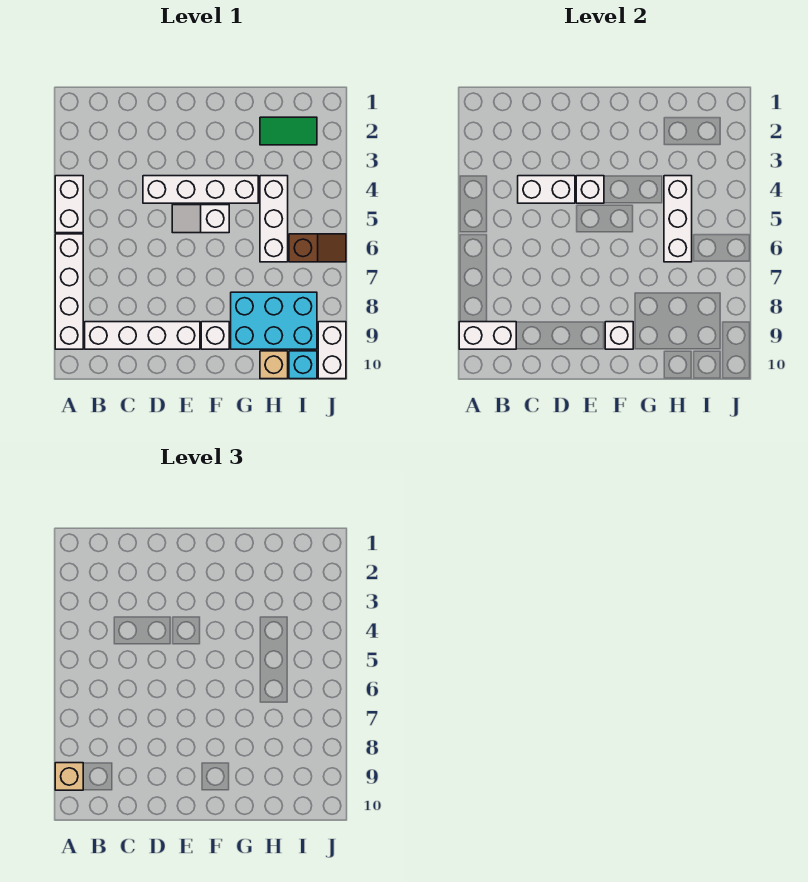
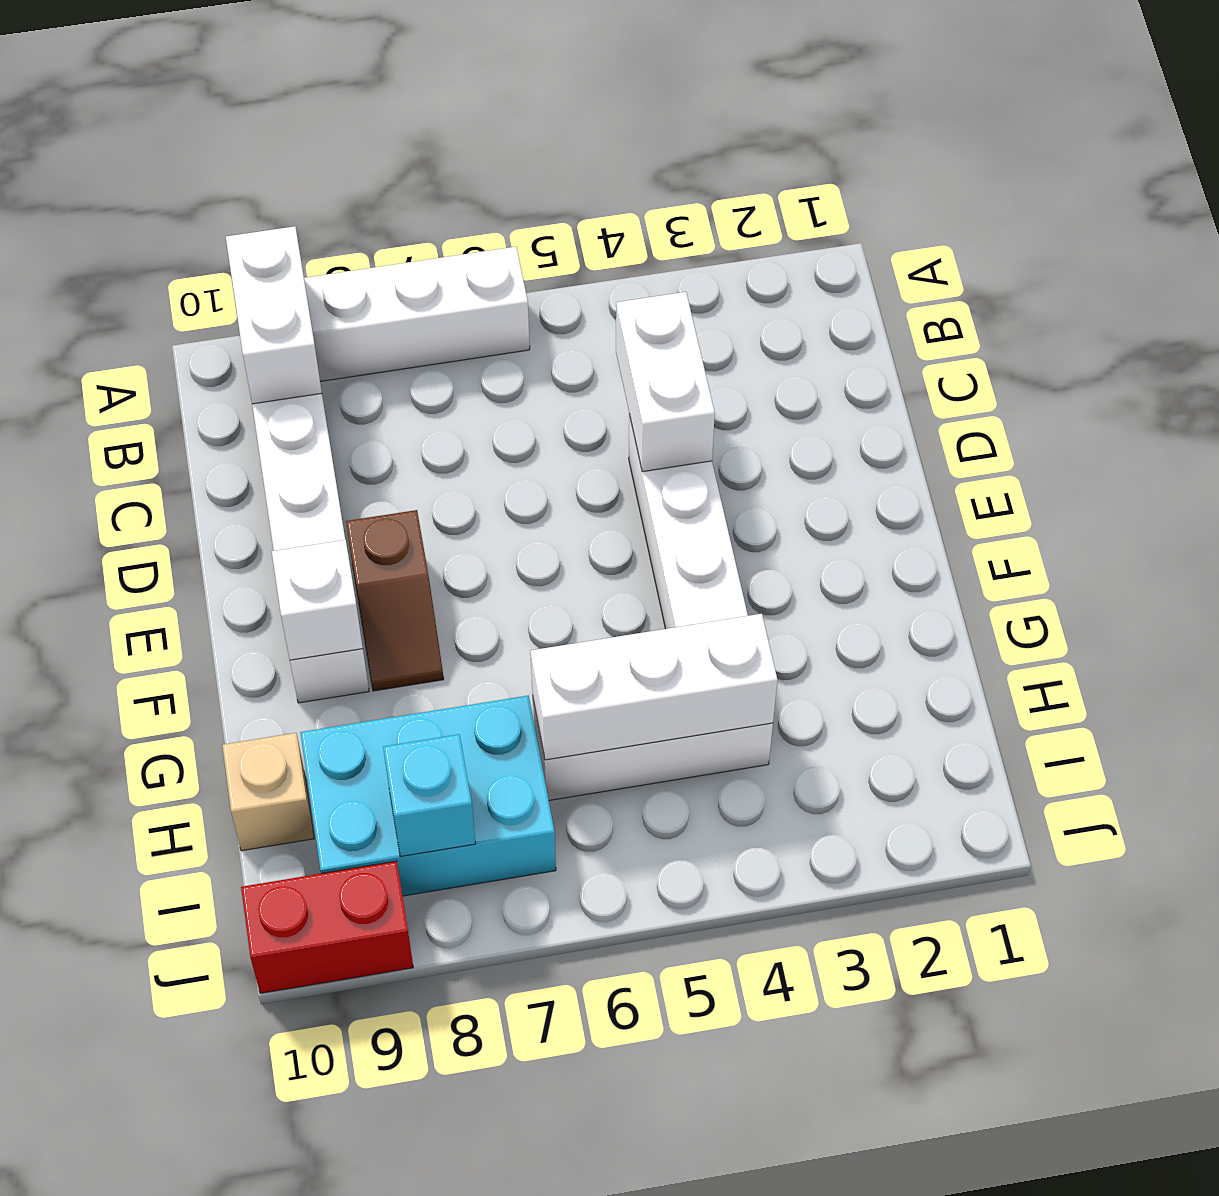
white brick A4:A5 level 1 -> none
tan brick A9 level 3 -> none
white brick E4 level 2 -> none
white slope E5:F5 level 1 top F -> none
cyan brick G8:I9 level 1 -> cyan brick H7:I9 level 1
green tile H2:I2 level 1 -> none
brown slope I6:J6 level 1 top I -> brown slope E8:F8 level 1 top E
cyan brick I10 level 1 -> cyan brick I8 level 2
white brick J9:J10 level 1 -> red brick J9:J10 level 1

